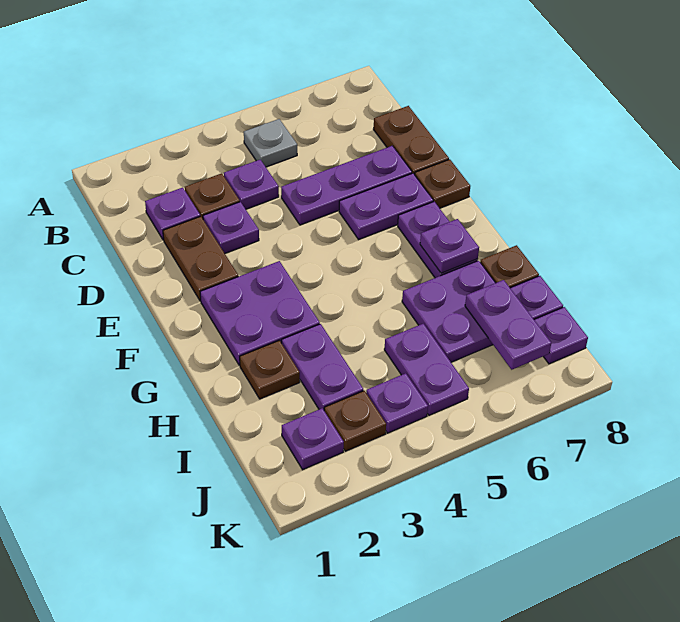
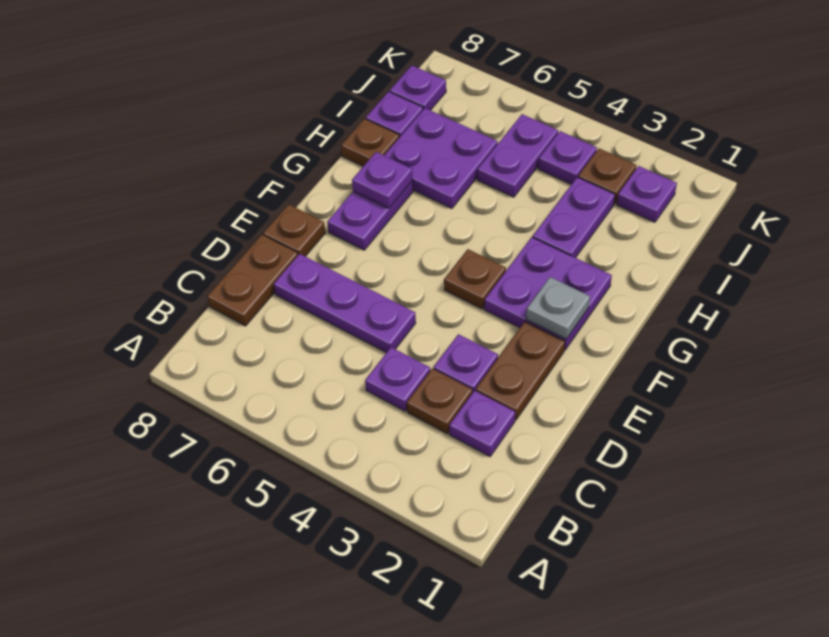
grey plate B5 level 1 -> grey plate F2 level 2
purple plate E6:E7 level 1 -> none
brown plate H2 level 1 -> brown plate F4 level 1
purple plate I7:J7 level 2 -> none

